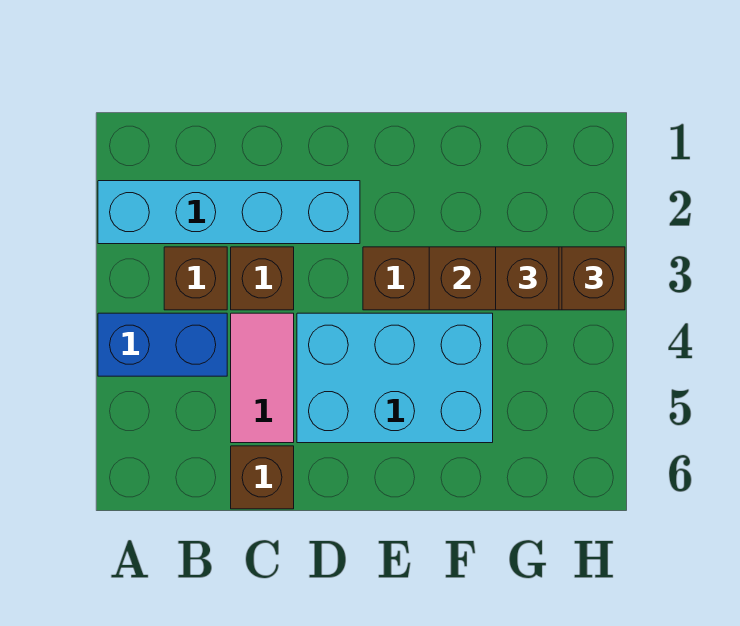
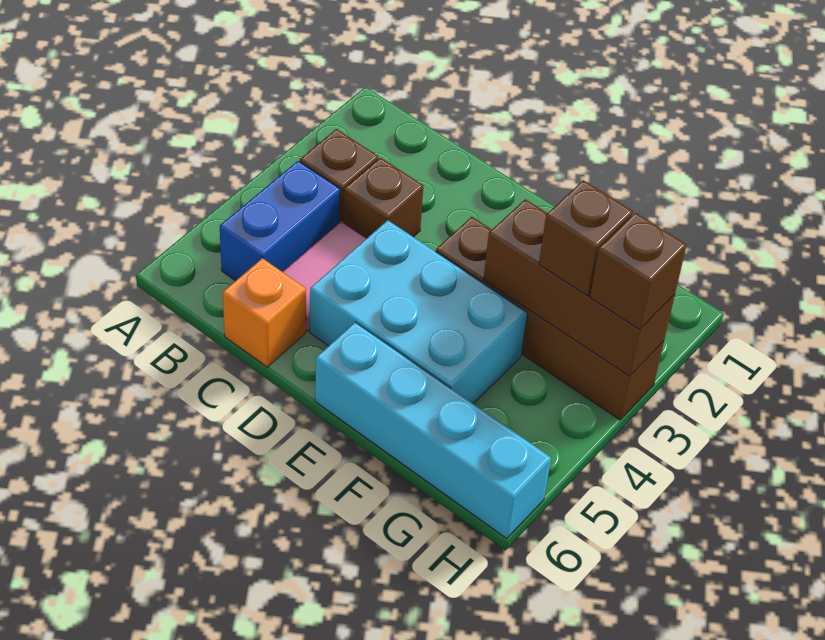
cyan brick A2:D2 level 1 -> cyan brick E6:H6 level 1
blue brick A4:B4 level 1 -> blue brick B4:B5 level 1
brown brick C6 level 1 -> orange brick C6 level 1

